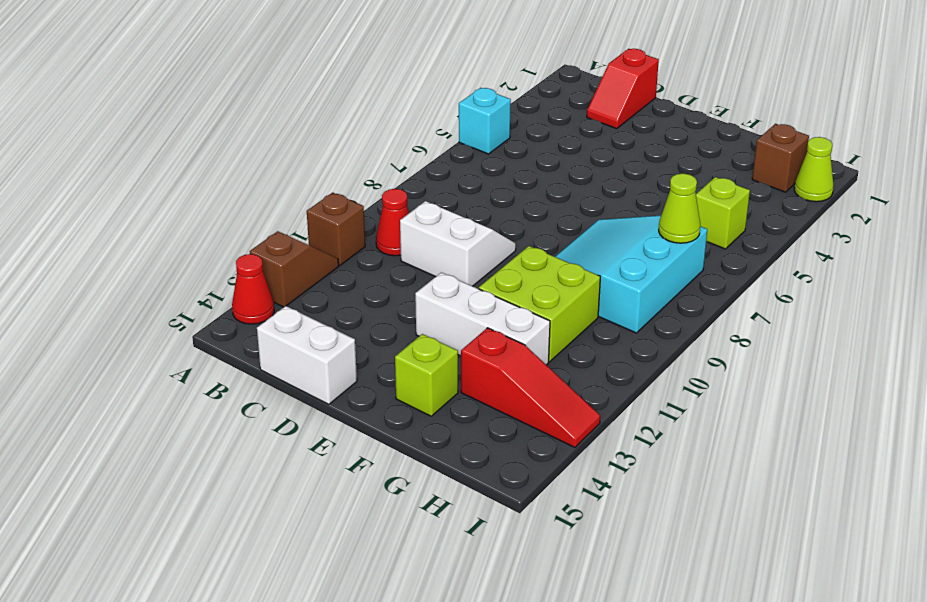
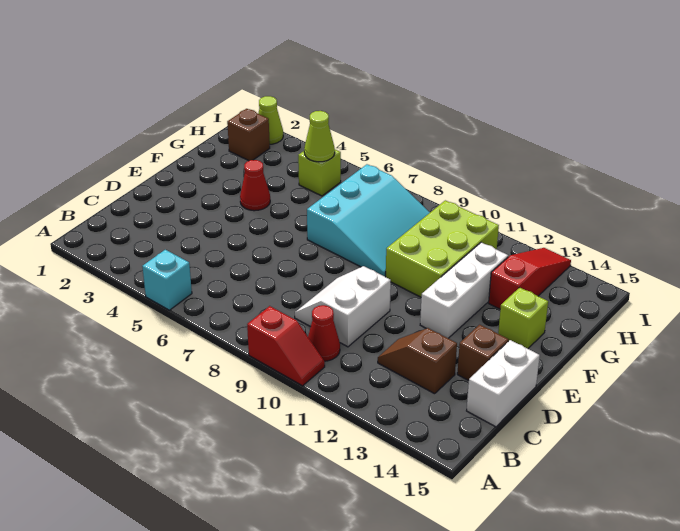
brown brick A11 level 1 -> brown brick D14 level 1
brown slope A12:A13 level 1 top 13 -> brown slope C12:C13 level 1 top 13
red cone A14 level 1 -> red cone F4 level 1
red slope C1:C2 level 1 top 1 -> red slope A9:A10 level 1 top 9
cyan slope F7:H9 level 1 top H -> cyan slope F7:H9 level 1 top 7
lime brick F10:G11 level 1 -> lime brick F10:H11 level 1
lime cone H7 level 2 -> lime cone H5 level 2

